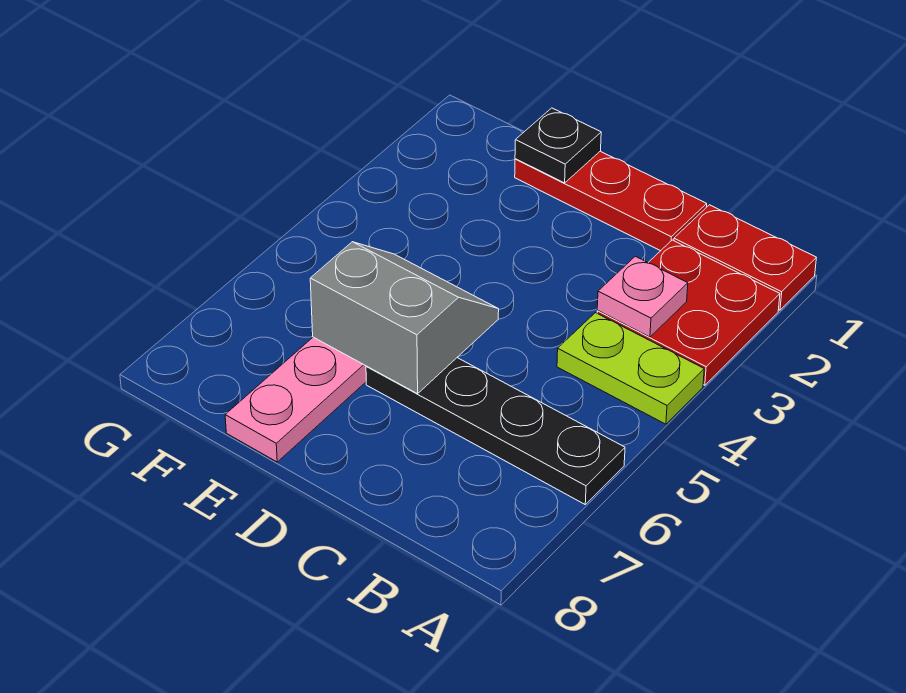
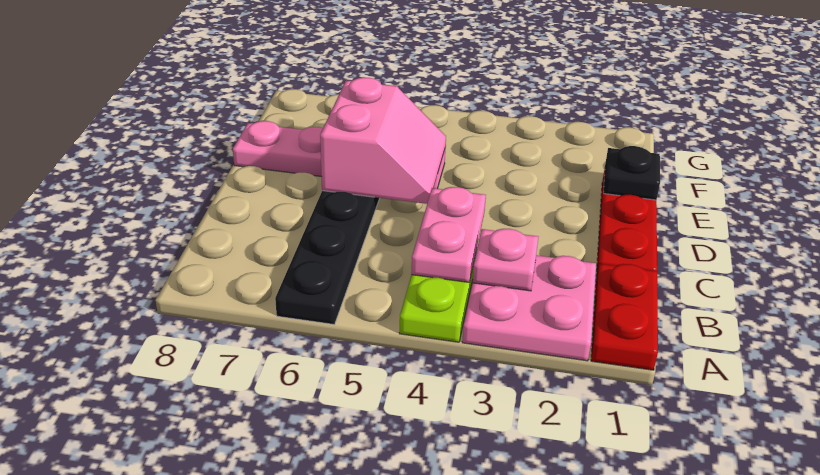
red plate A2:B3 level 1 -> pink plate A2:B3 level 1
none -> pink plate B4:C4 level 2
grey slope D5:E6 level 2 top 6 -> pink slope D5:E6 level 2 top 6

